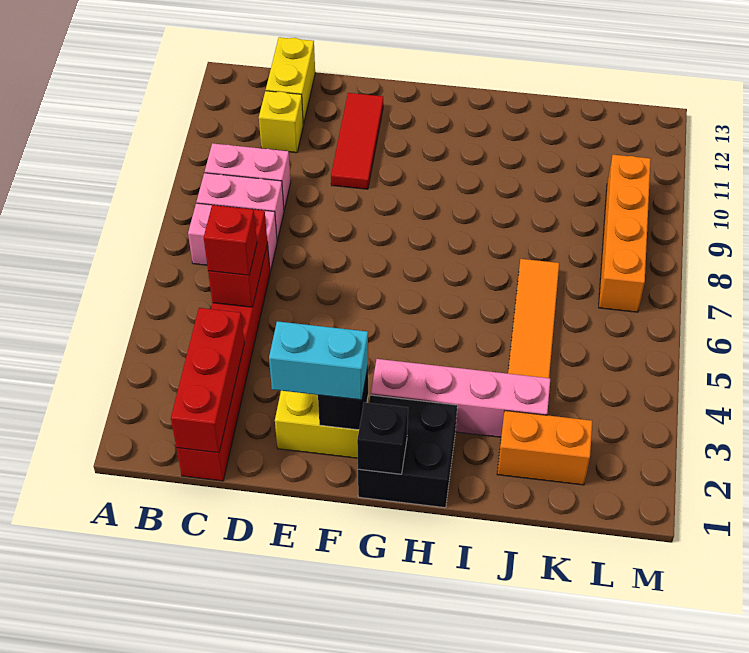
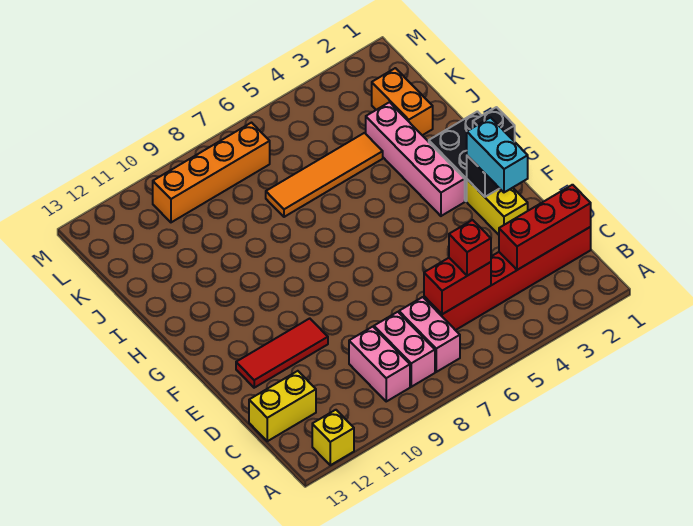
yellow brick C11 level 1 -> yellow brick A12 level 1

